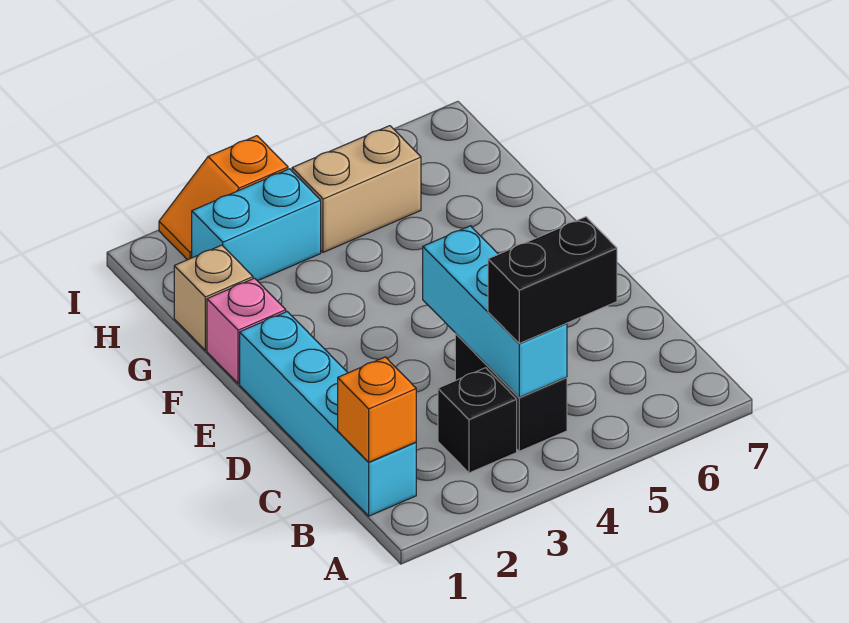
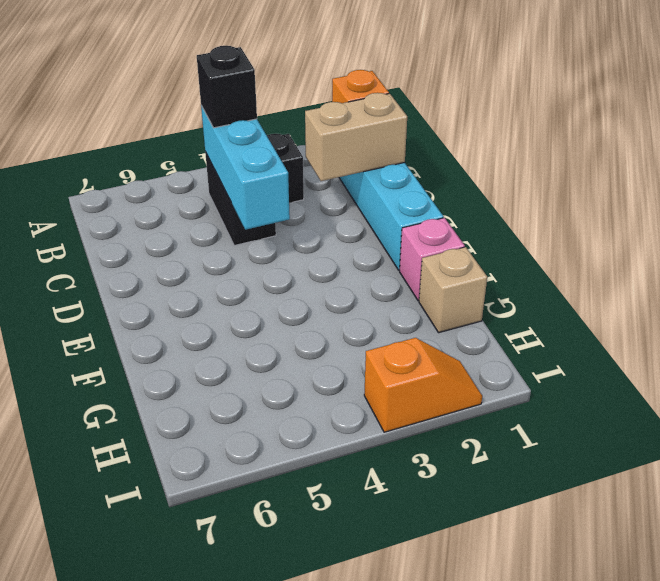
black brick B4:B5 level 3 -> black brick B4 level 3
cyan brick H2:H3 level 1 -> none
tan brick H4:H5 level 1 -> tan brick C1:C2 level 2

